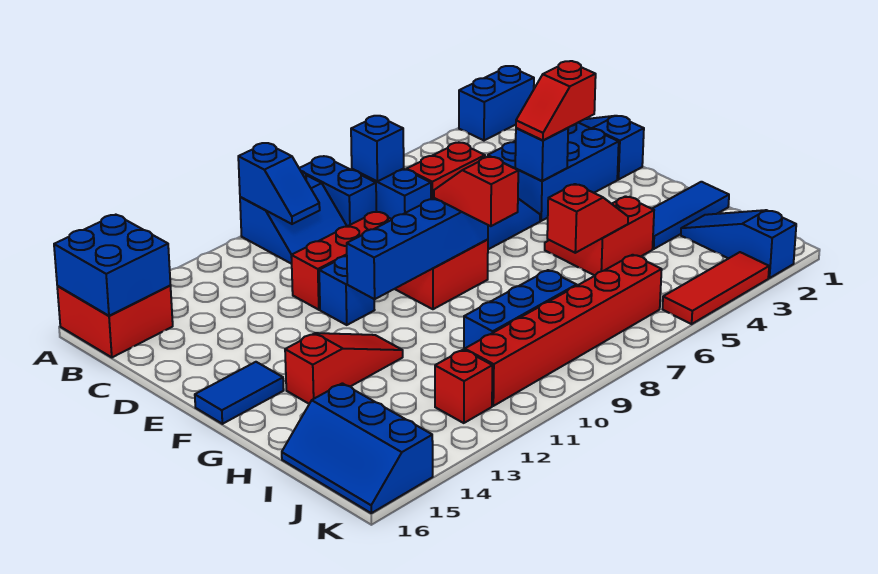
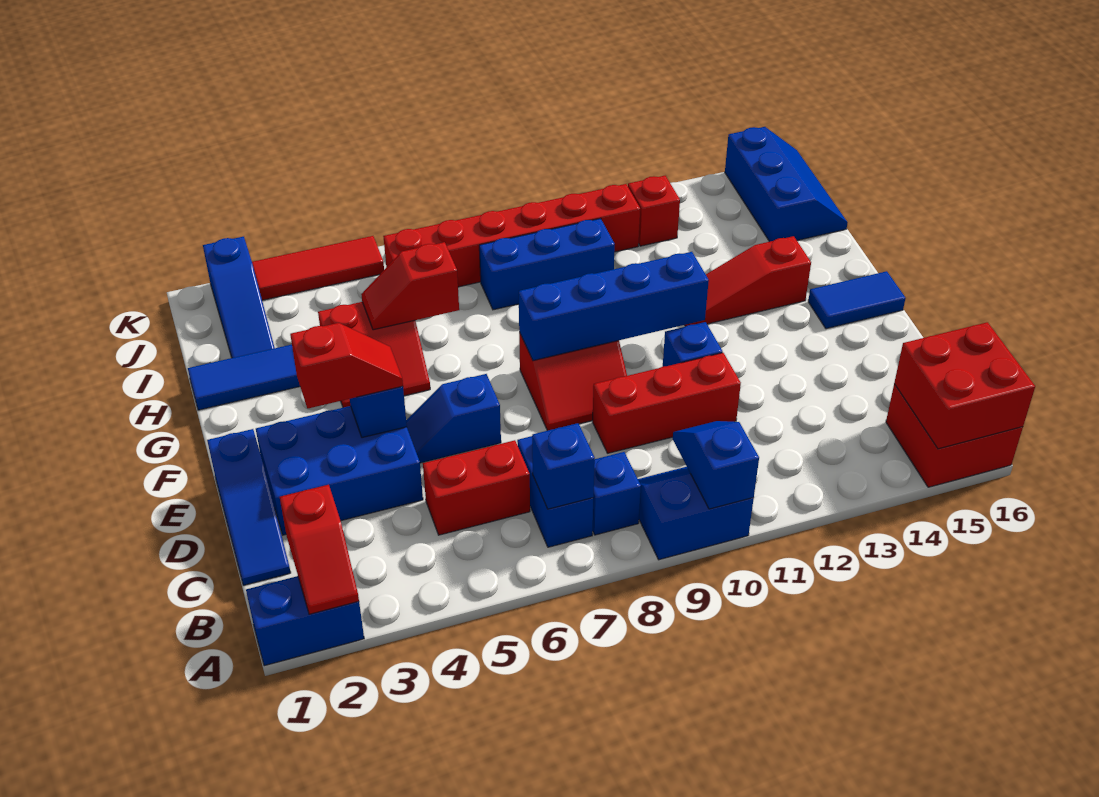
blue brick A8:B8 level 1 -> blue brick B8 level 1
blue brick A15:B16 level 2 -> red brick A15:B16 level 2
red slope F8:G8 level 3 top G -> red slope A2:B2 level 2 top B

